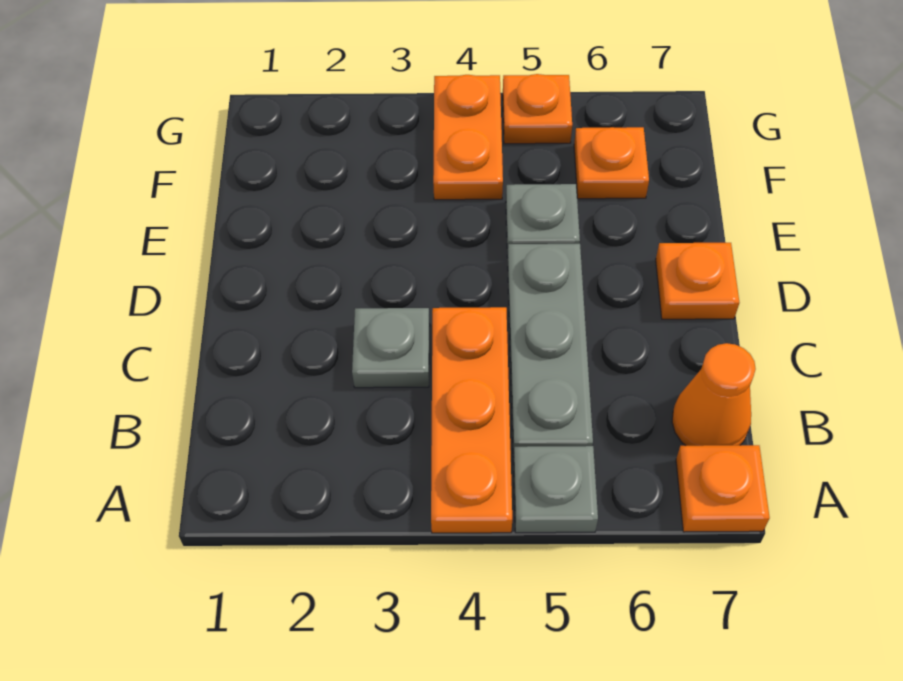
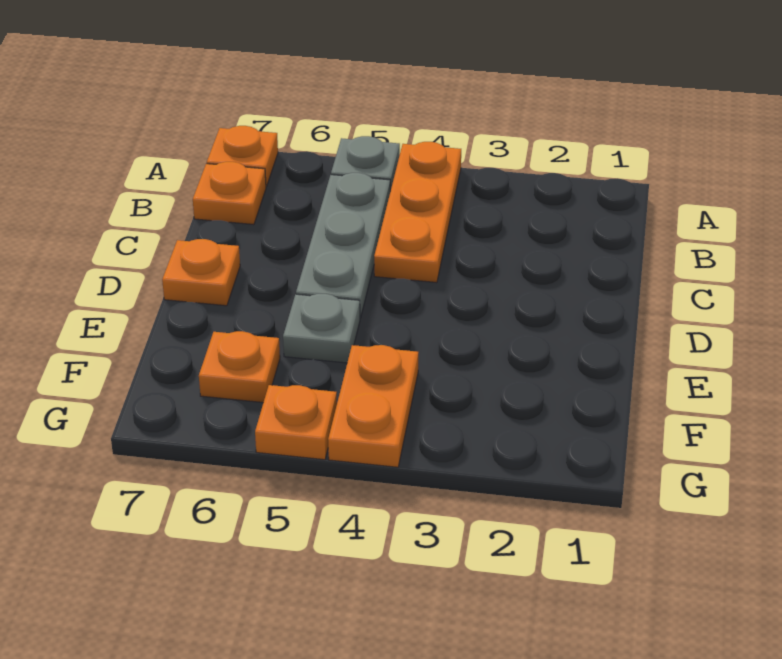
orange cone B7 level 1 -> orange plate B7 level 1
grey plate C3 level 1 -> none

